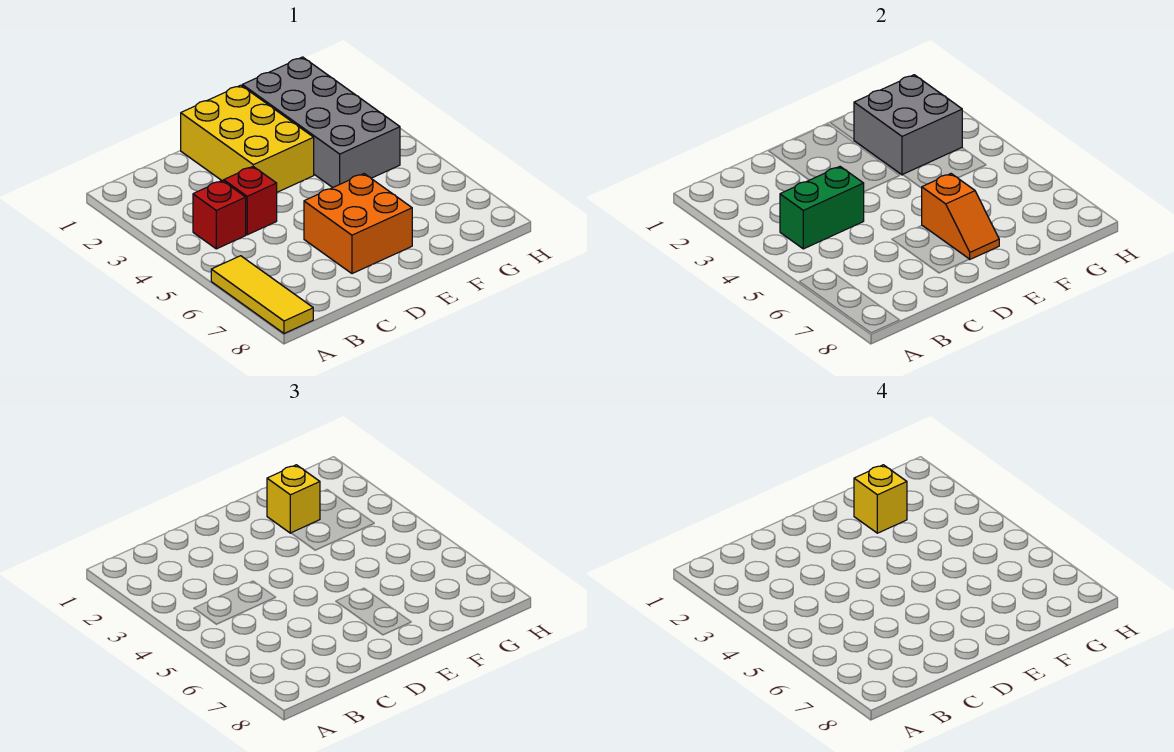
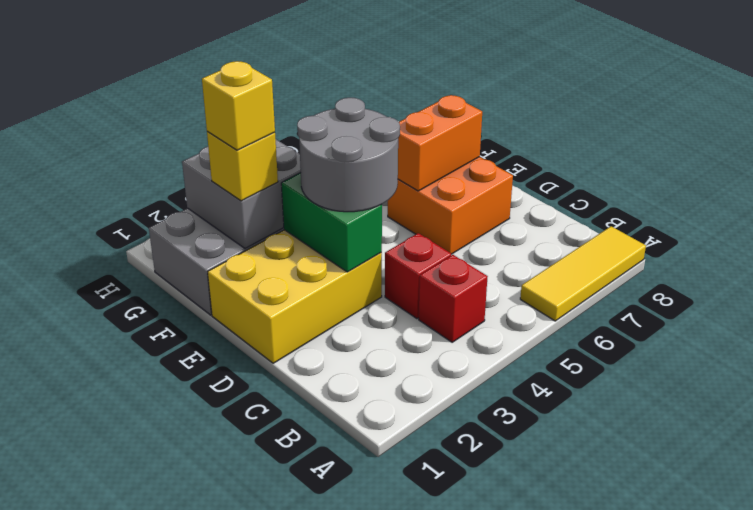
green brick B4:C4 level 2 -> green brick D3:E3 level 2
none -> grey round brick D3:E4 level 3
orange slope E6:E7 level 2 top 6 -> orange brick E6:E7 level 2

